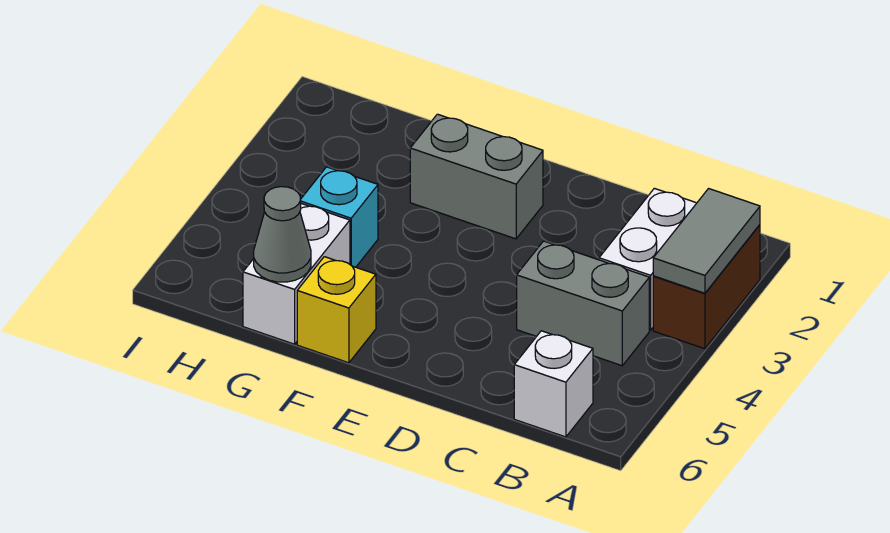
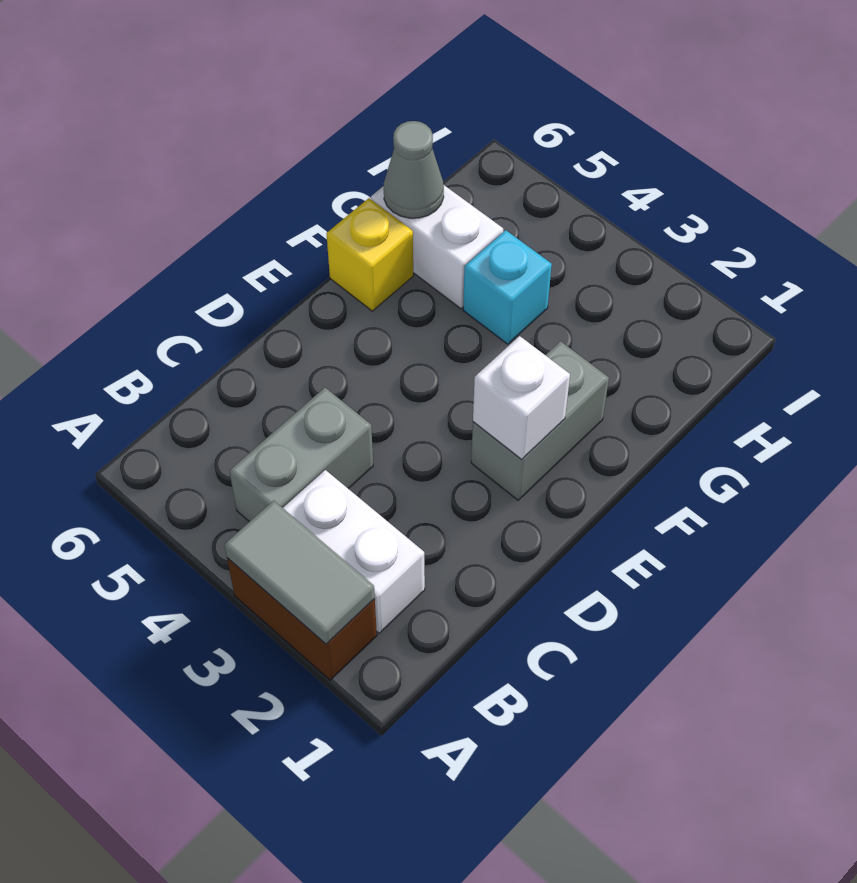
white brick B6 level 1 -> white brick E2 level 2

